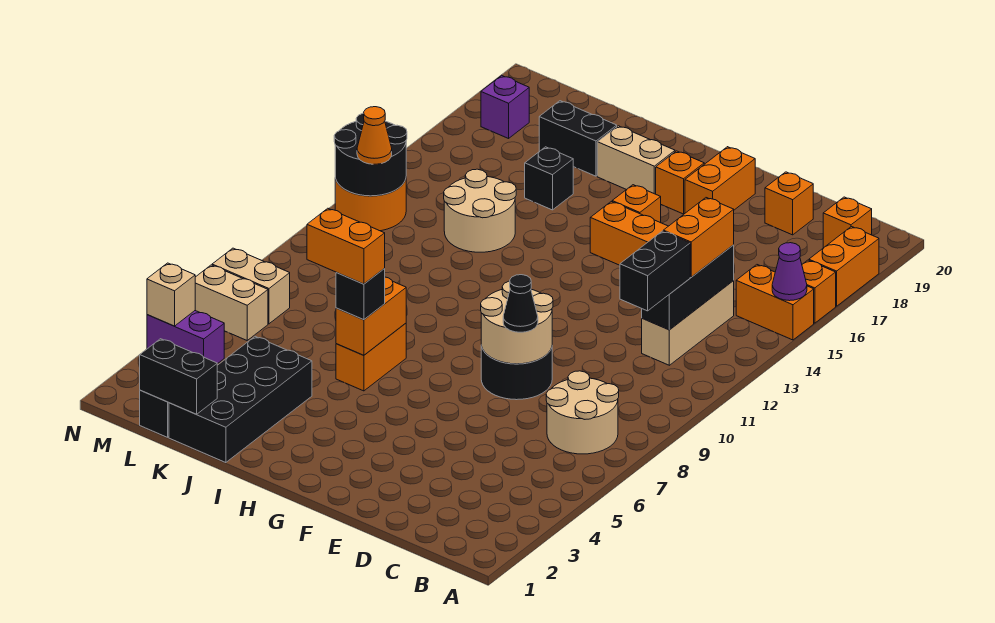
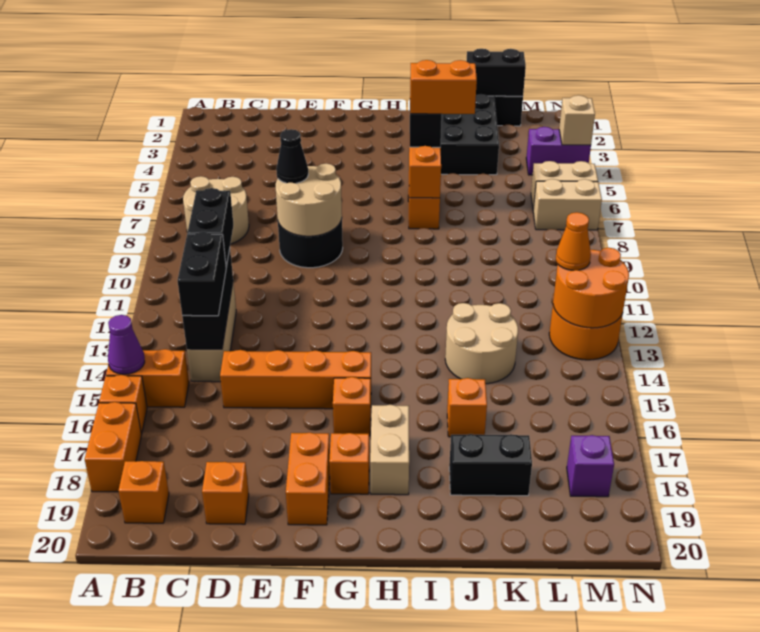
orange brick C13:C14 level 3 -> black brick C13:C14 level 3
tan brick H18:I18 level 1 -> tan brick H17:H18 level 1
black brick J16 level 1 -> orange brick J16 level 1
black round brick M12:N13 level 2 -> orange round brick M12:N13 level 2

